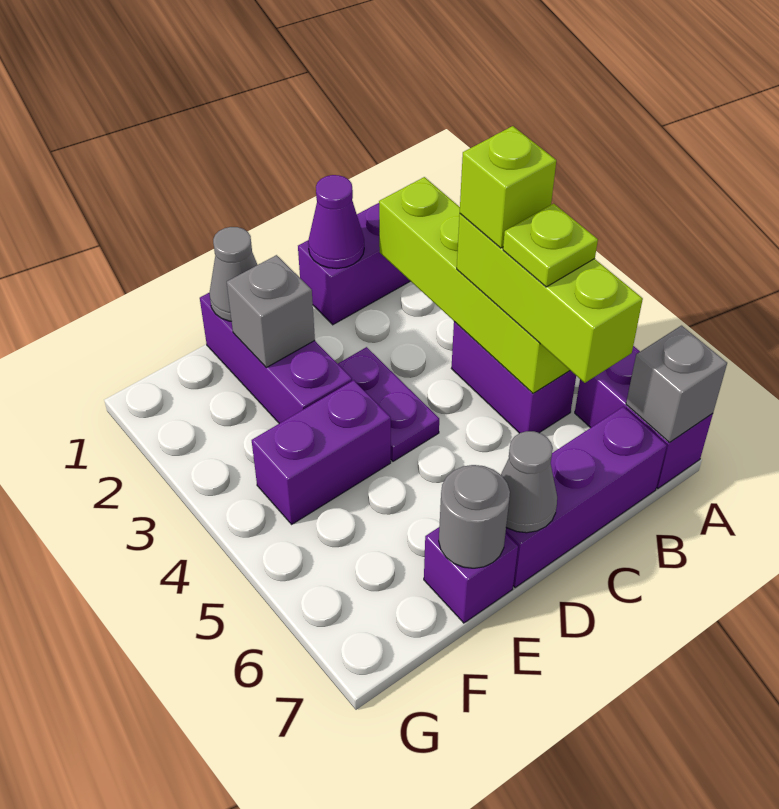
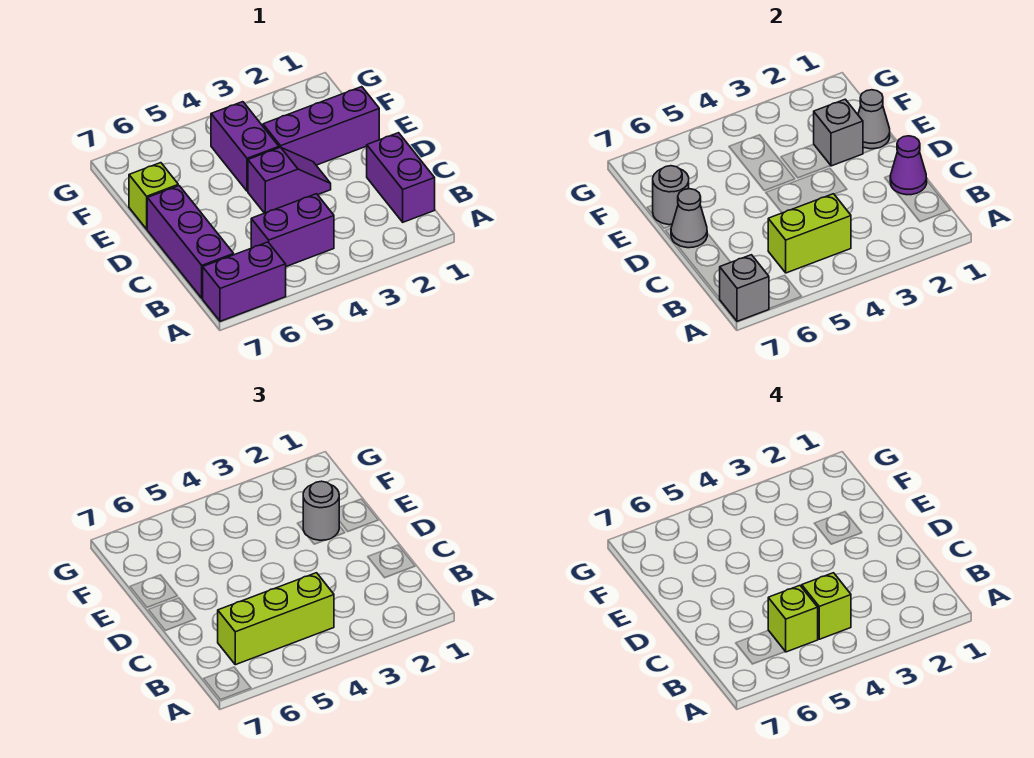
lime brick B2:B5 level 2 -> lime brick B4:B5 level 2
lime plate B5 level 4 -> lime brick B5 level 4
purple plate D3:D4 level 1 -> purple slope D3:D4 level 1 top 4
none -> grey round brick E2 level 3
purple brick E7 level 1 -> lime brick E7 level 1

